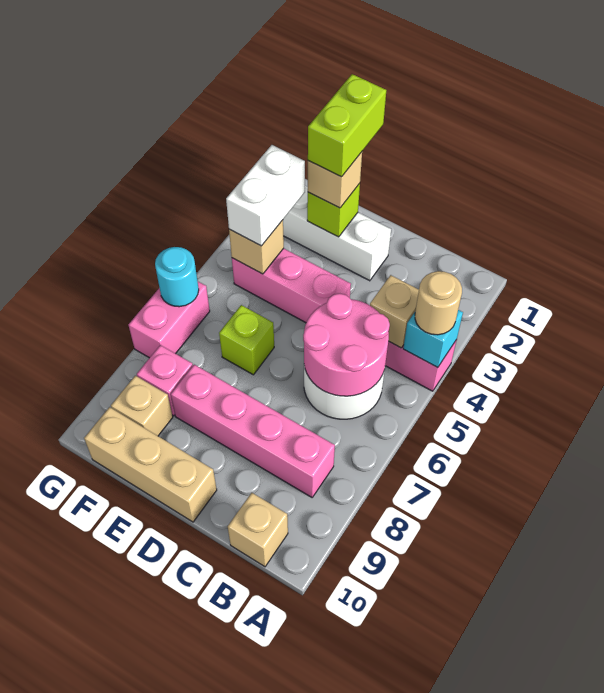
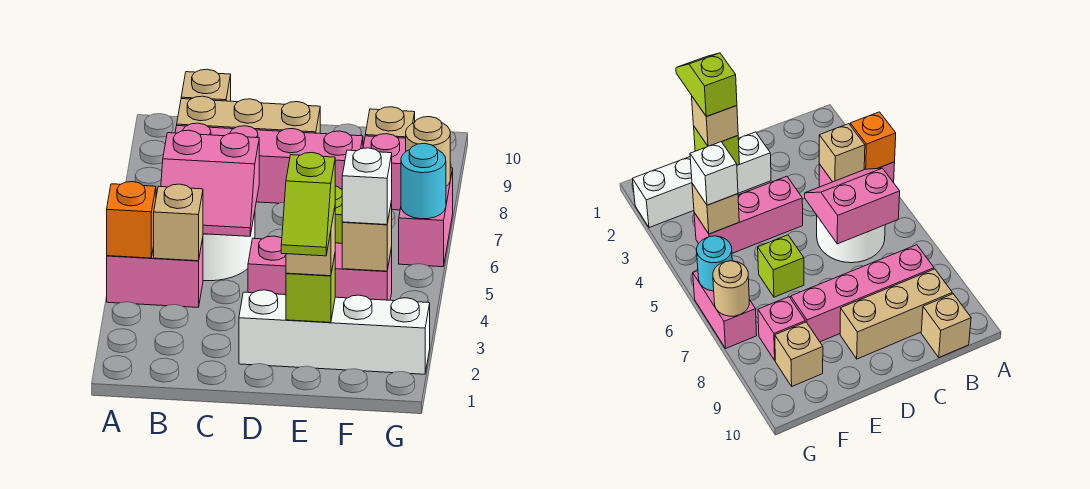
cyan brick A4 level 2 -> orange brick A4 level 2
tan round brick A4 level 3 -> tan round brick G7 level 2
pink round brick B5:C6 level 2 -> pink slope B5:C6 level 2 top 6
tan brick D10:F10 level 1 -> tan brick B9:D9 level 1
lime brick E1:E2 level 4 -> lime slope E1:E2 level 4 top 2
white brick F3:F4 level 3 -> white brick F4 level 3

